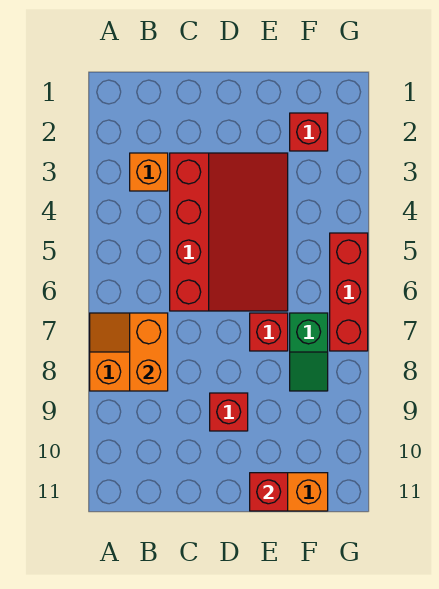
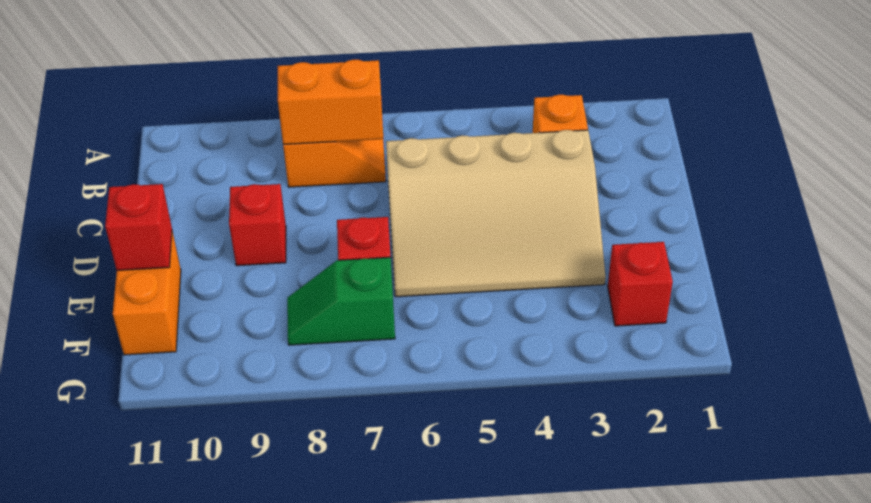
red slope C3:E6 level 1 top C -> tan slope C3:E6 level 1 top C
red brick G5:G7 level 1 -> none

